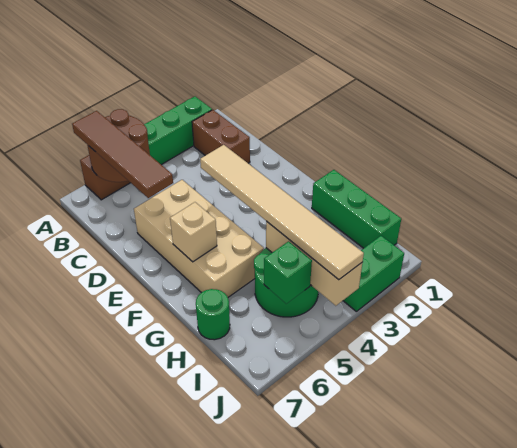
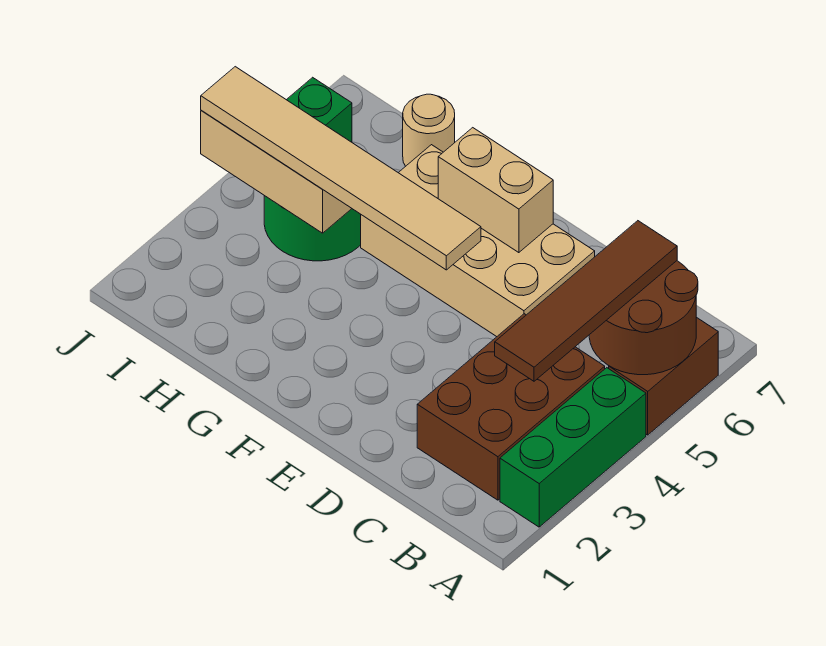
brown tile A6:D6 level 3 -> brown tile B3:B6 level 3
brown brick B2:C2 level 1 -> brown brick B2:C4 level 1
tan brick F6 level 2 -> tan brick E6:F6 level 2
green brick G1:I1 level 1 -> none
green round brick H7 level 1 -> tan round brick H7 level 1
green brick J2:J3 level 1 -> none

